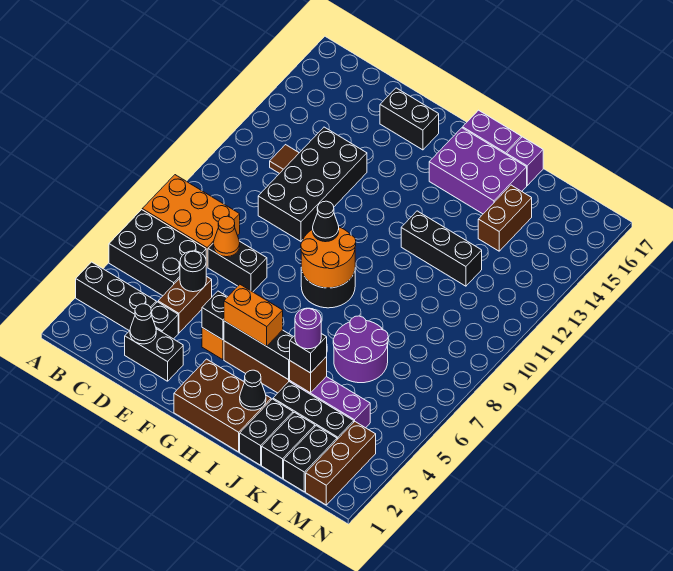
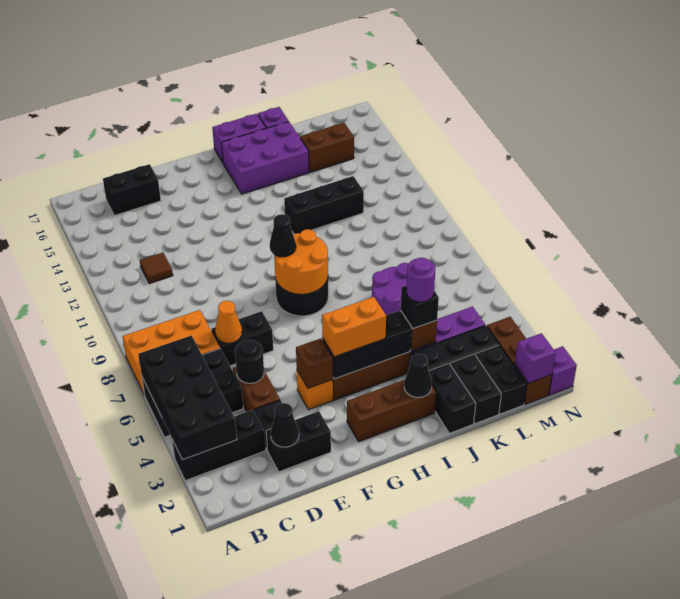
black brick D10:E13 level 1 -> black brick A3:B6 level 2
black brick E16:F16 level 1 -> black brick C16:D16 level 1
black brick F4 level 2 -> brown brick F4 level 2
brown brick G1:I2 level 1 -> brown brick G2:I2 level 1
brown brick K14:K15 level 1 -> brown brick K15:L15 level 1
none -> purple brick M1 level 2
none -> purple brick N1 level 1

